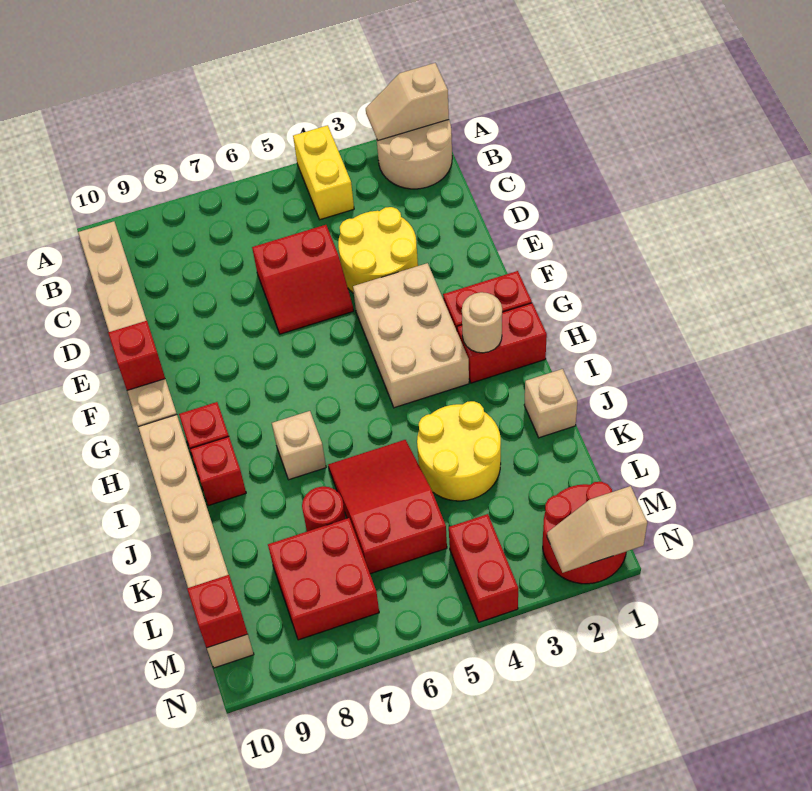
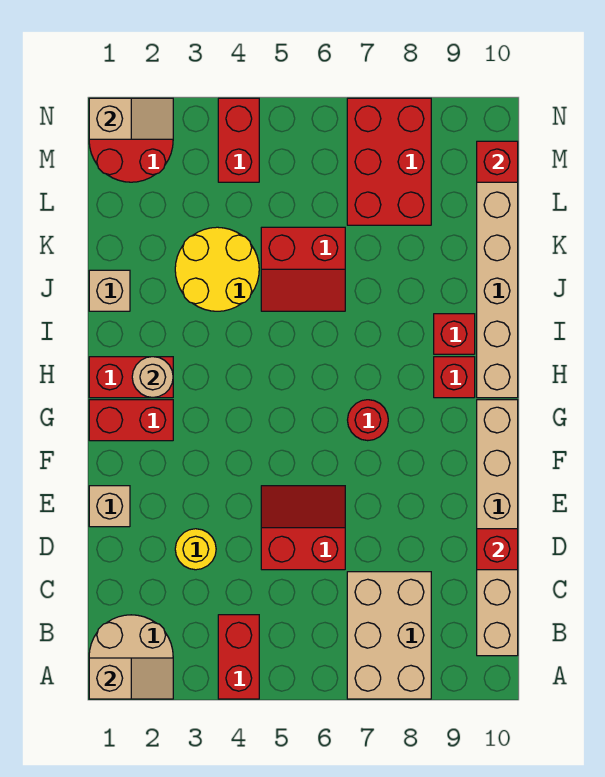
yellow brick A4:B4 level 1 -> red brick A4:B4 level 1
yellow round brick D3:E4 level 1 -> yellow round brick D3 level 1
tan brick F3:H4 level 1 -> tan brick A7:C8 level 1
red brick F10 level 2 -> red brick D10 level 2
tan brick I7 level 1 -> tan brick E1 level 1
red slope J5:L6 level 1 top L -> red slope J5:K6 level 1 top K
red round brick K7 level 1 -> red round brick G7 level 1
red brick L7:M8 level 1 -> red brick L7:N8 level 1

